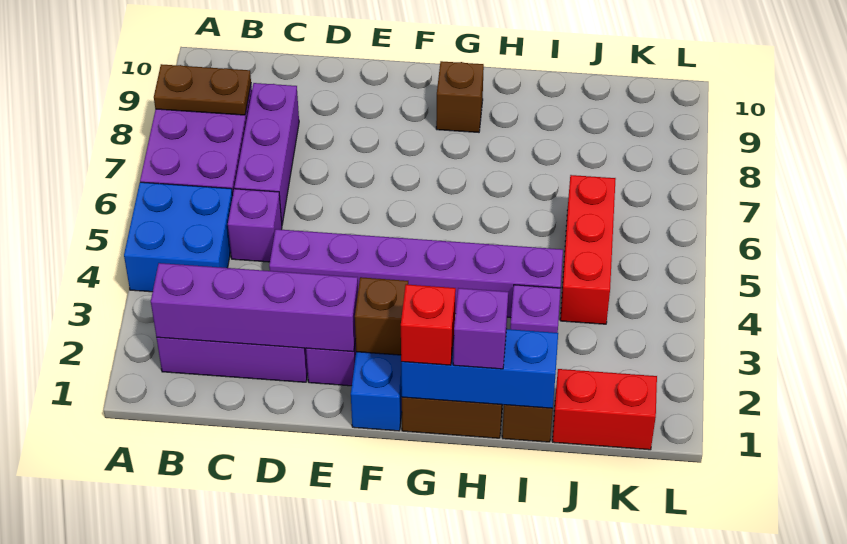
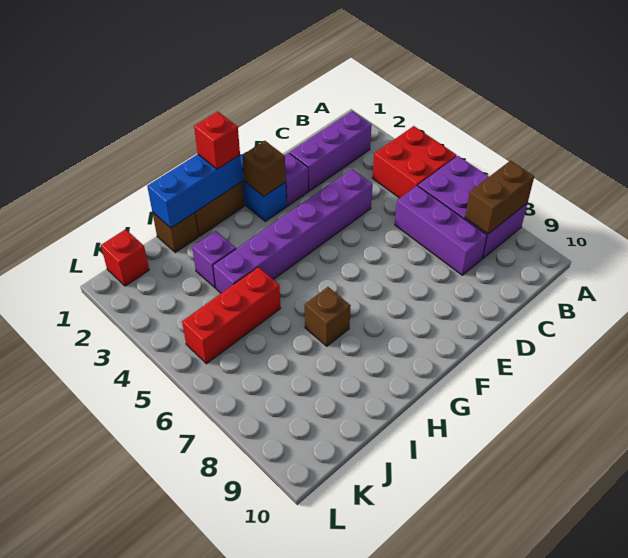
blue brick A4:B5 level 1 -> red brick A4:B5 level 1
brown plate A8:B8 level 2 -> brown brick A8:B8 level 2
purple brick B2:E2 level 2 -> none
purple brick C5 level 1 -> none
brown brick G9 level 1 -> brown brick H7 level 1
purple brick H1 level 3 -> none
red brick J1:K1 level 1 -> red brick K1 level 1
red brick J4:J6 level 1 -> red brick I5:K5 level 1

